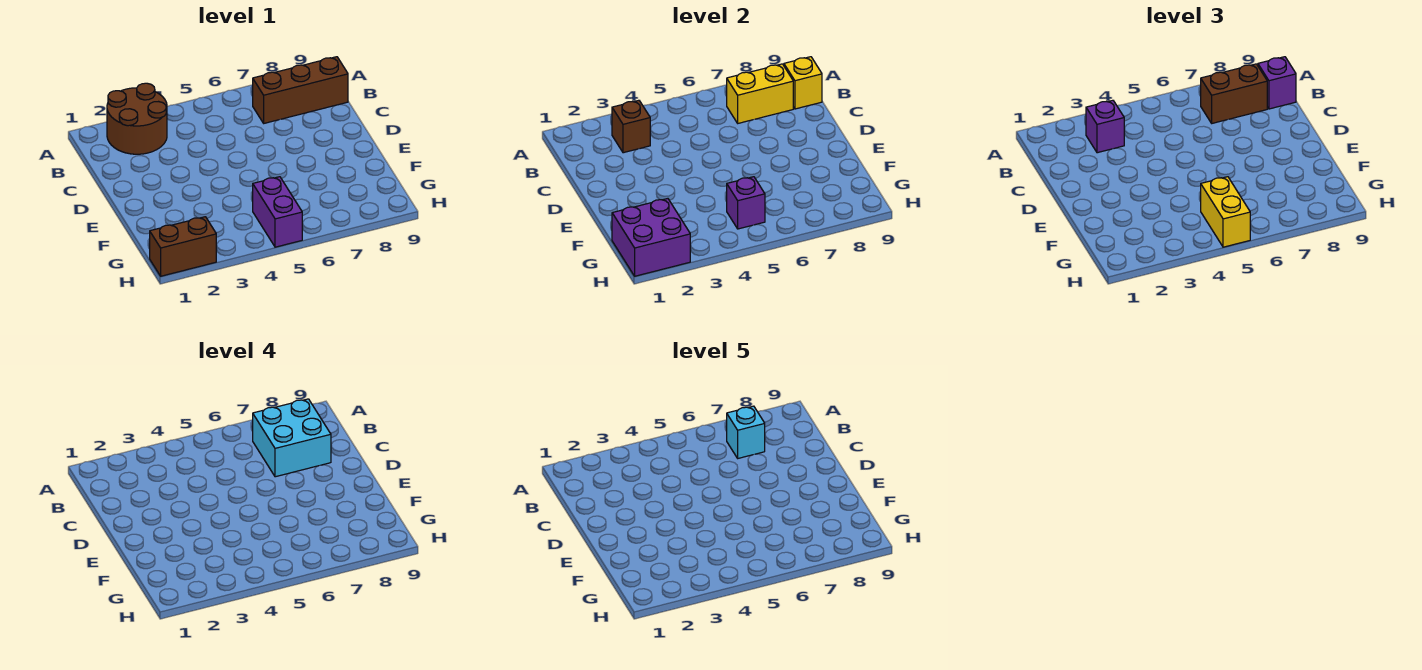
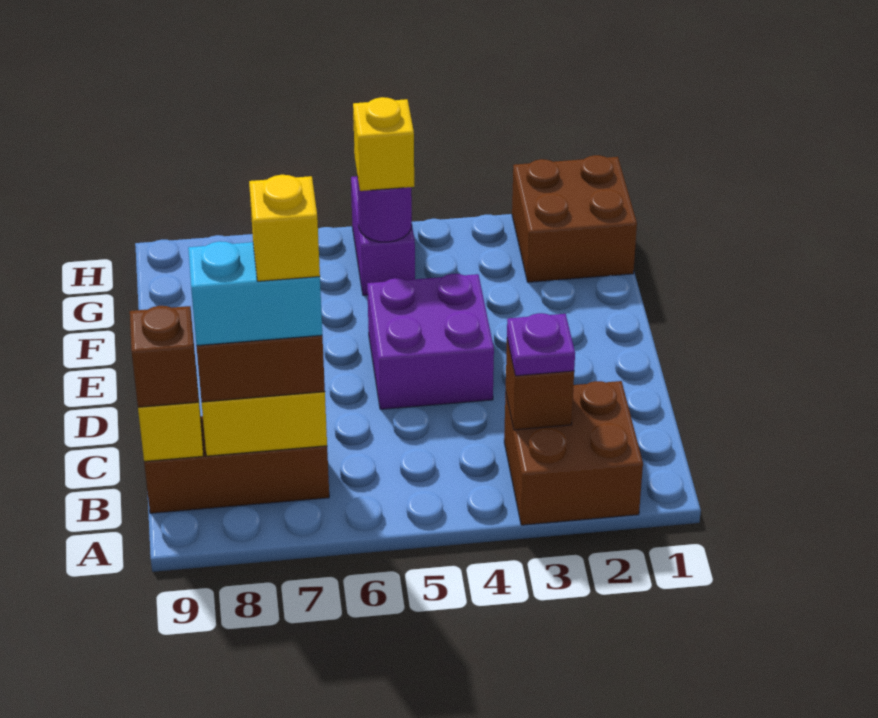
brown round brick A2:B3 level 1 -> brown brick A2:B3 level 1
purple brick B3 level 3 -> purple plate B3 level 3
cyan brick B7:C8 level 4 -> cyan brick B7:B8 level 4
cyan brick B7 level 5 -> yellow brick B7 level 5
purple brick B9 level 3 -> brown brick B9 level 3
purple brick G1:H2 level 2 -> purple brick D4:E5 level 1
purple brick G5 level 2 -> purple round brick G5 level 2
yellow brick G5:H5 level 3 -> yellow brick G5 level 3
brown brick H1:H2 level 1 -> brown brick G1:H2 level 1

